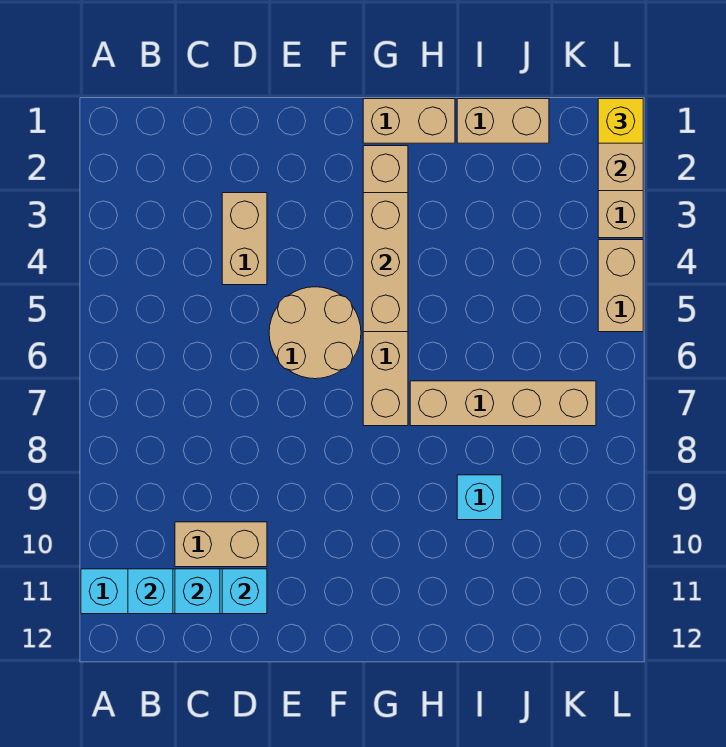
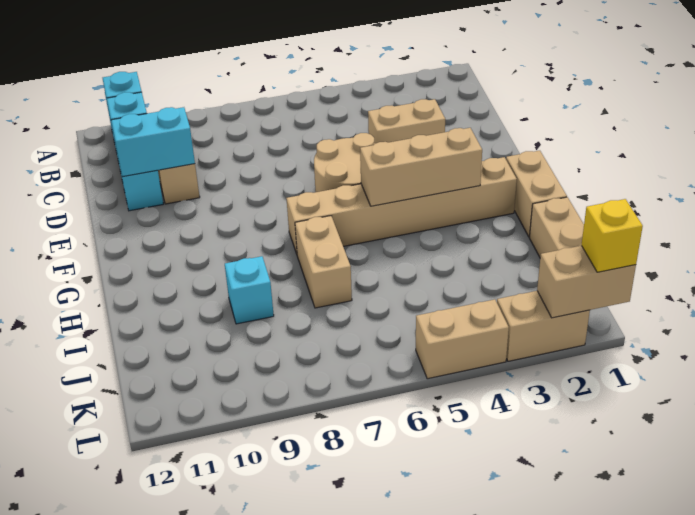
cyan brick D11 level 2 -> cyan brick D10:D11 level 2
tan brick H7:K7 level 1 -> tan brick H7:I7 level 1

